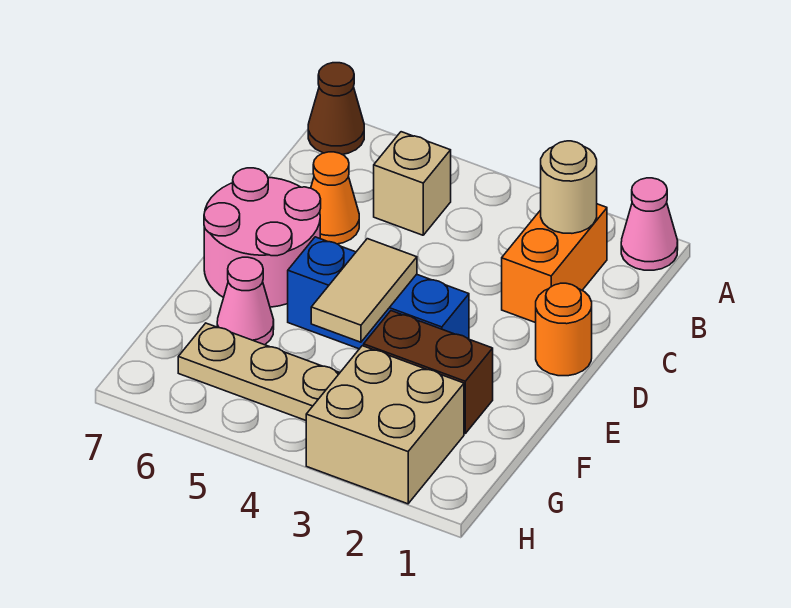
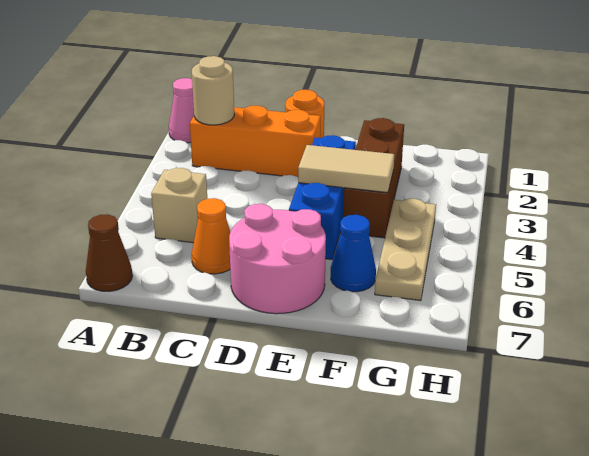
orange brick B2:C2 level 1 -> orange brick B2:D2 level 1
brown brick F2:F3 level 1 -> brown brick F2:F4 level 1
pink cone F6 level 1 -> blue cone F6 level 1
tan brick G2:H3 level 1 -> none

